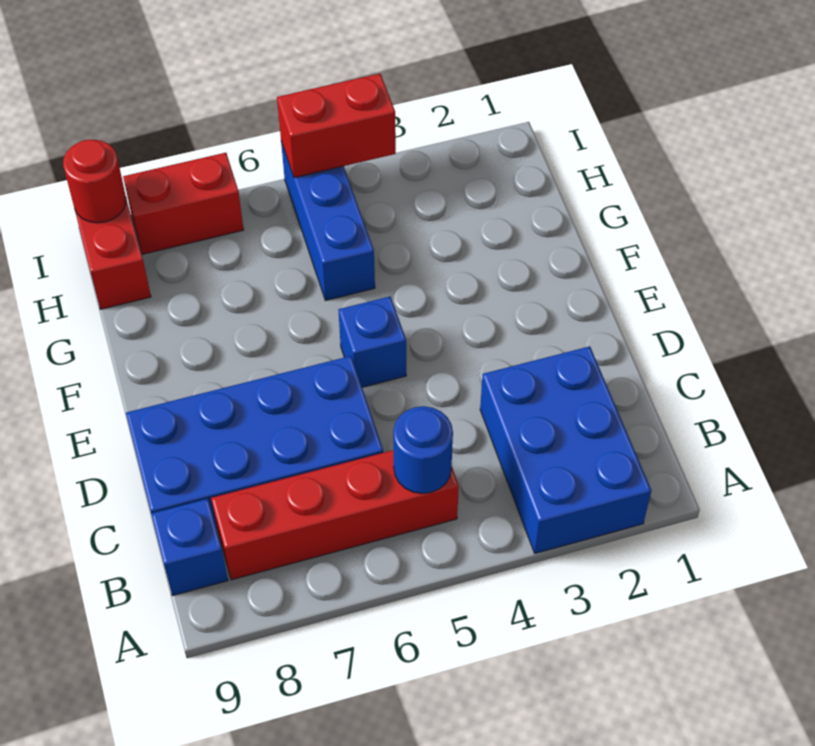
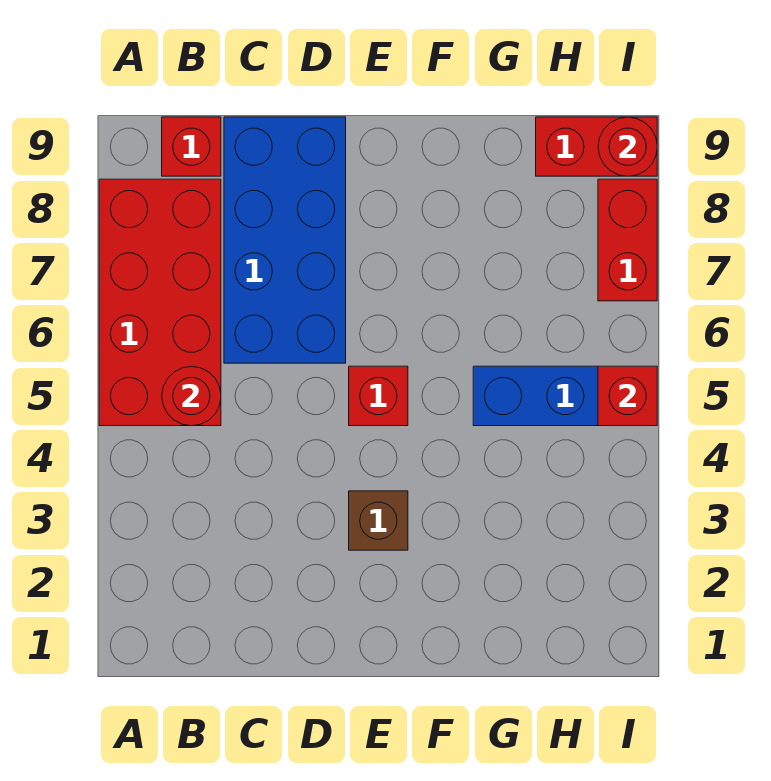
blue brick A2:C3 level 1 -> none
red brick B5:B8 level 1 -> red brick A5:B8 level 1
blue round brick B5 level 2 -> red round brick B5 level 2
blue brick B9 level 1 -> red brick B9 level 1
none -> brown brick E3 level 1
blue brick E5 level 1 -> red brick E5 level 1
red brick I4:I5 level 2 -> red brick I5 level 2

